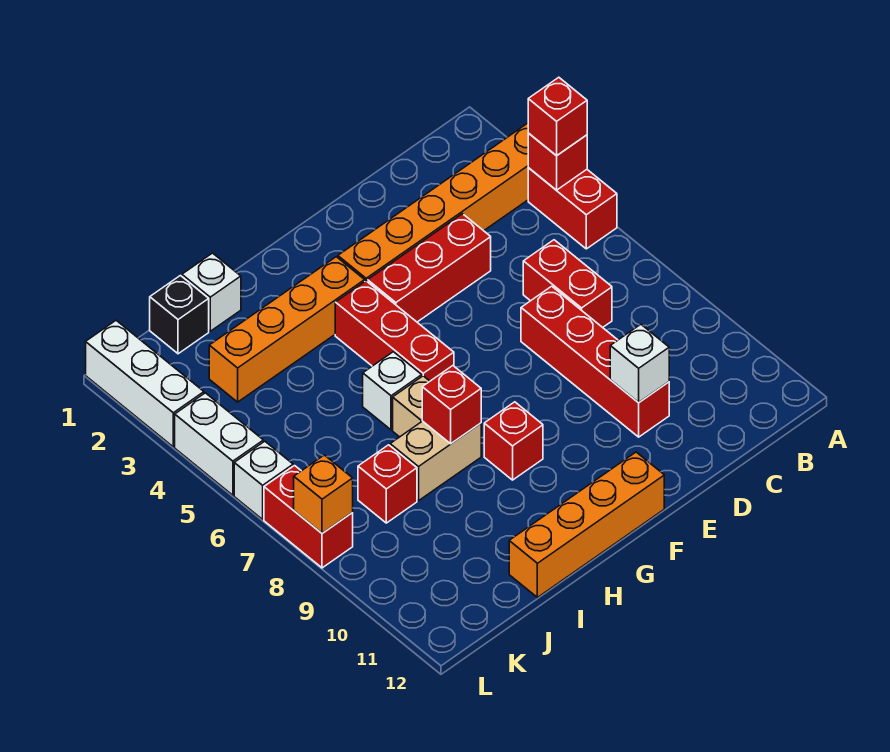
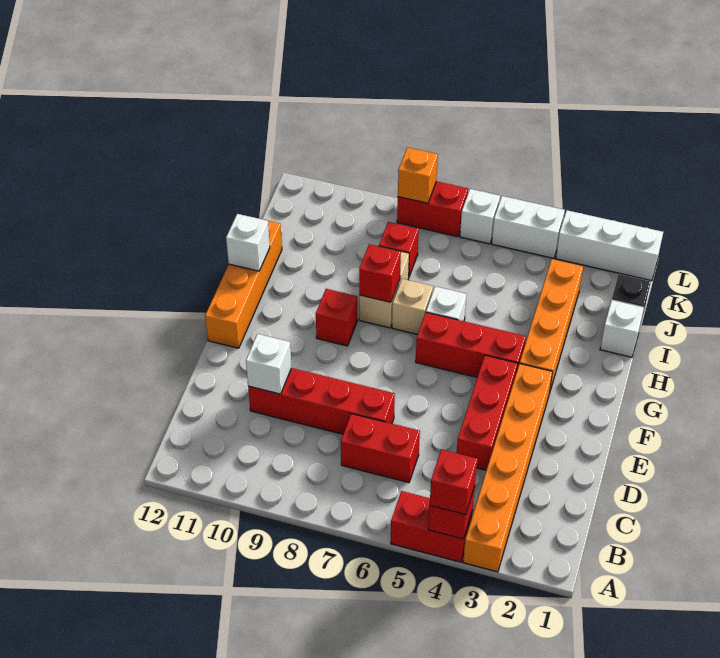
none -> white brick H12 level 2

